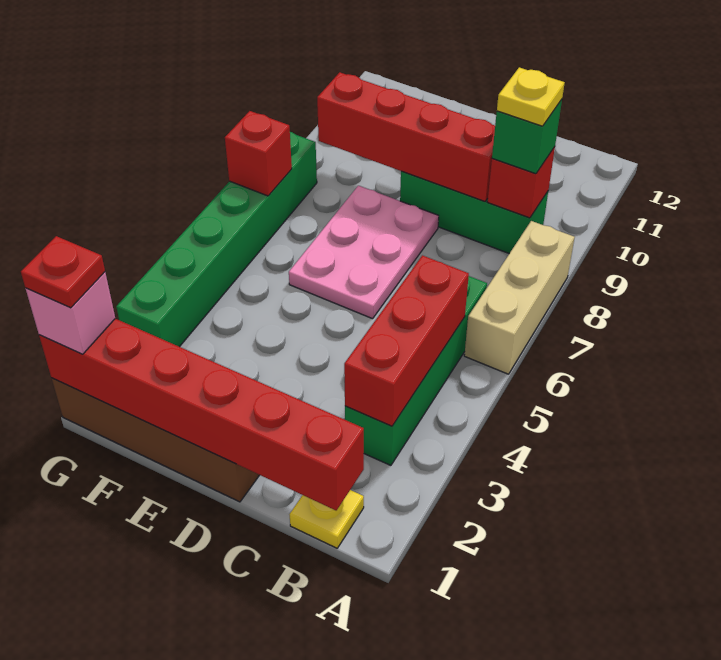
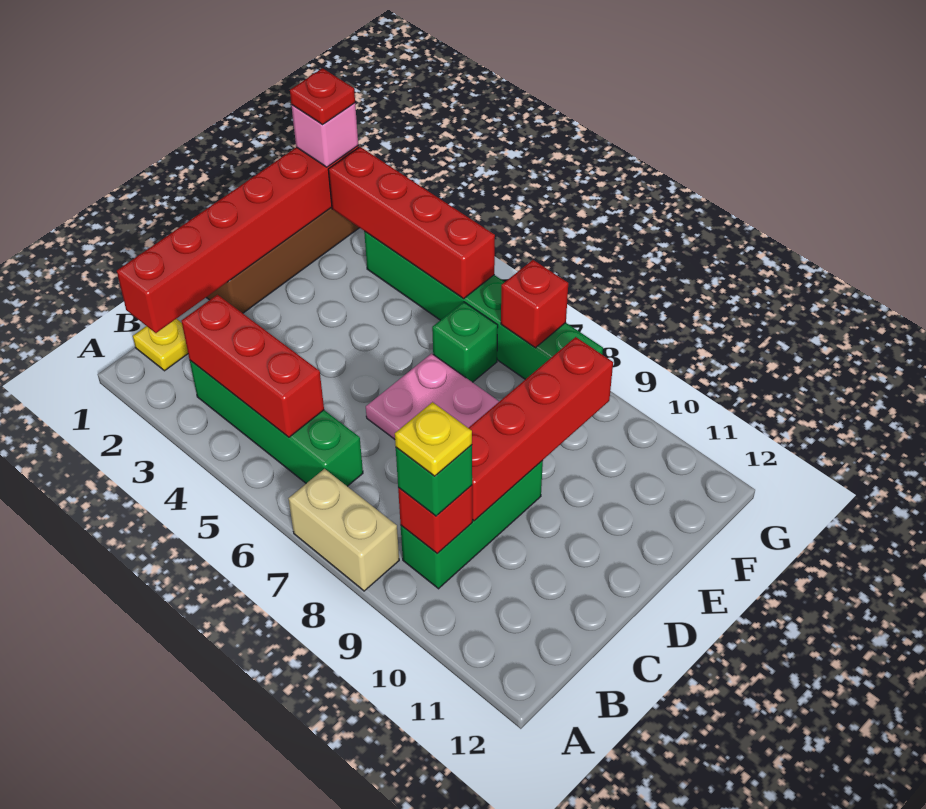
tan brick A6:A8 level 1 -> tan brick A7:A8 level 1
none -> green brick F6 level 1
none -> red brick G2:G5 level 2

